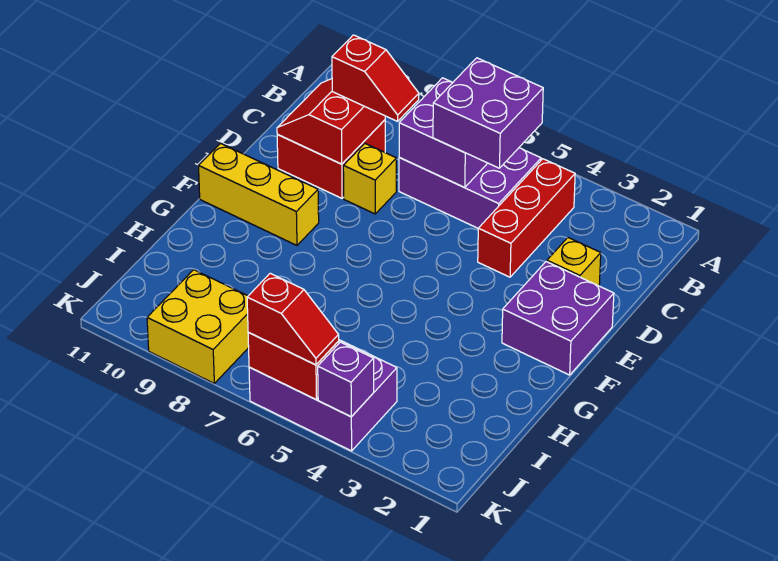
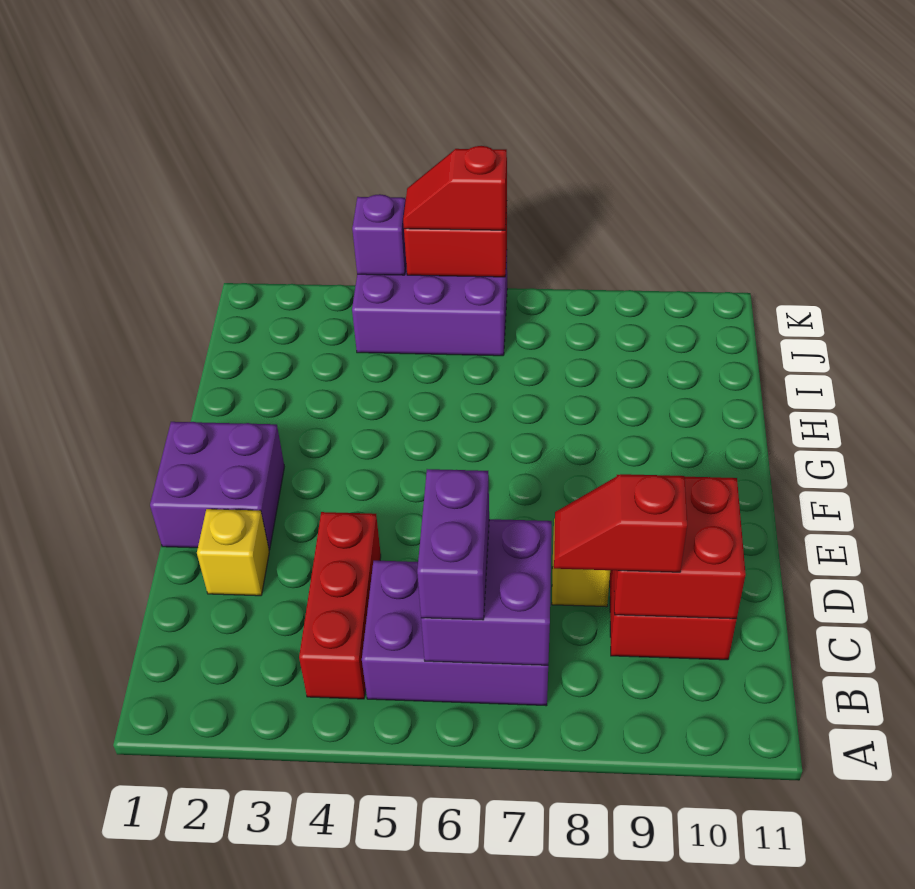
purple brick B5:C6 level 3 -> purple brick B6:C6 level 3
red slope C9:D10 level 2 top 9 -> red brick C9:D10 level 2
yellow brick F9:F11 level 1 -> none
yellow brick J8:K9 level 1 -> none

